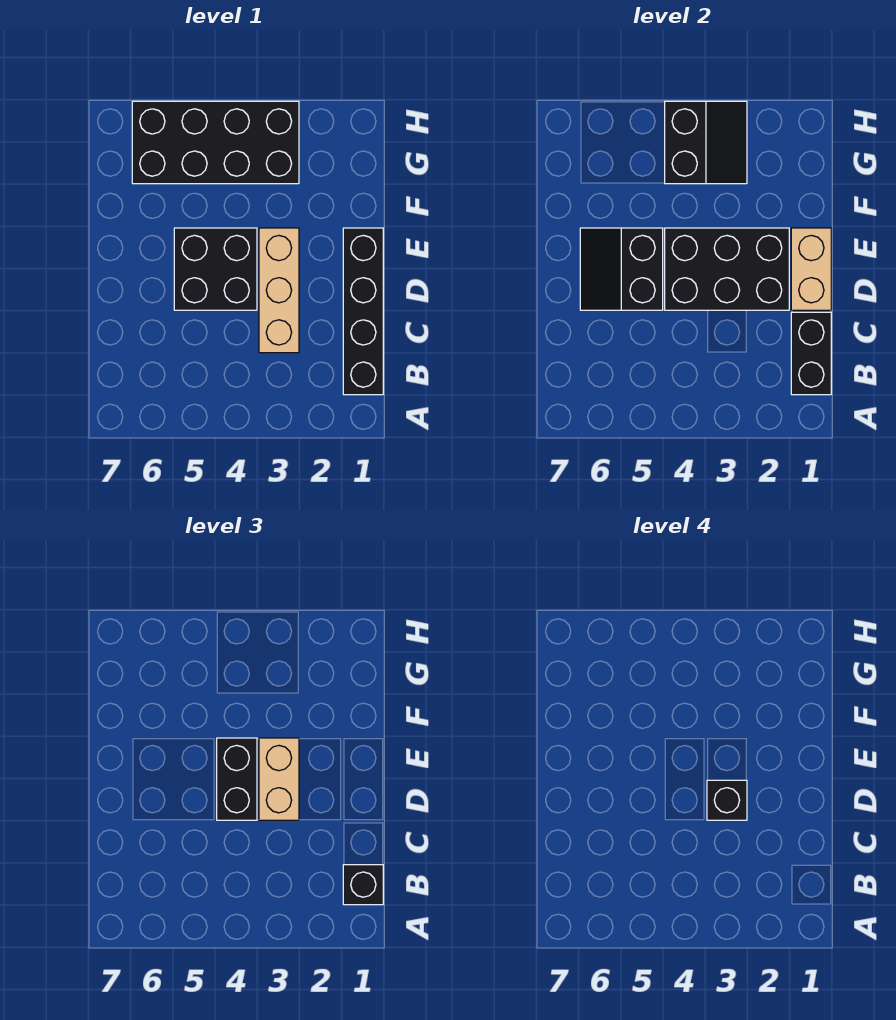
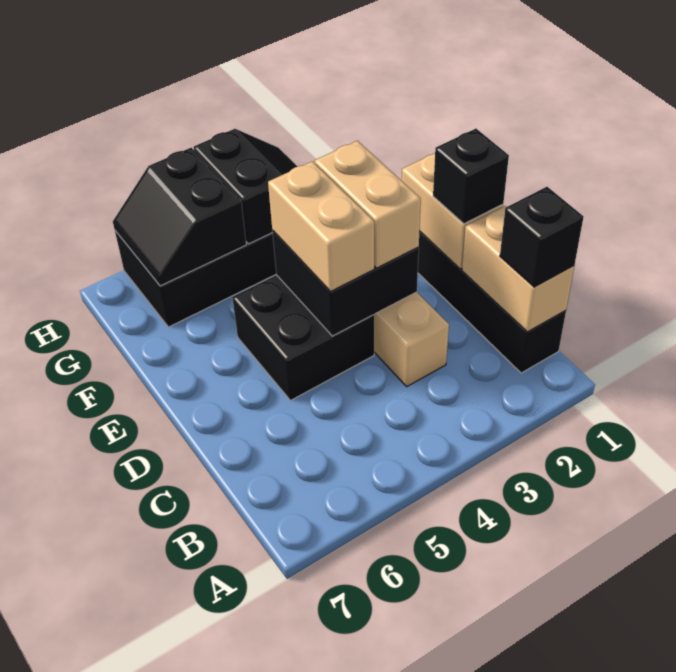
black brick B1:C1 level 2 -> tan brick B1:C1 level 2
black brick D2:E4 level 2 -> black brick D3:E4 level 2
black brick D3 level 4 -> black brick D1 level 3
black brick D4:E4 level 3 -> tan brick D4:E4 level 3
black slope D5:E6 level 2 top 5 -> black slope G5:H6 level 2 top 5

